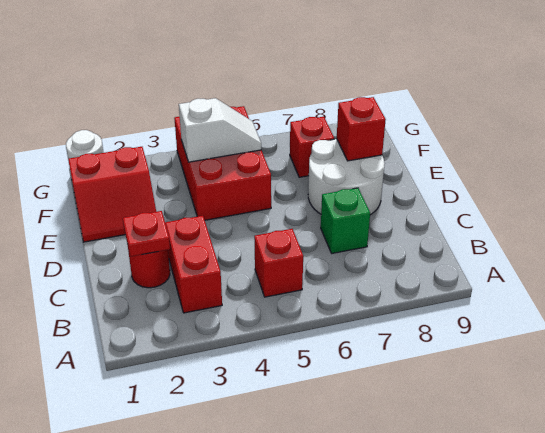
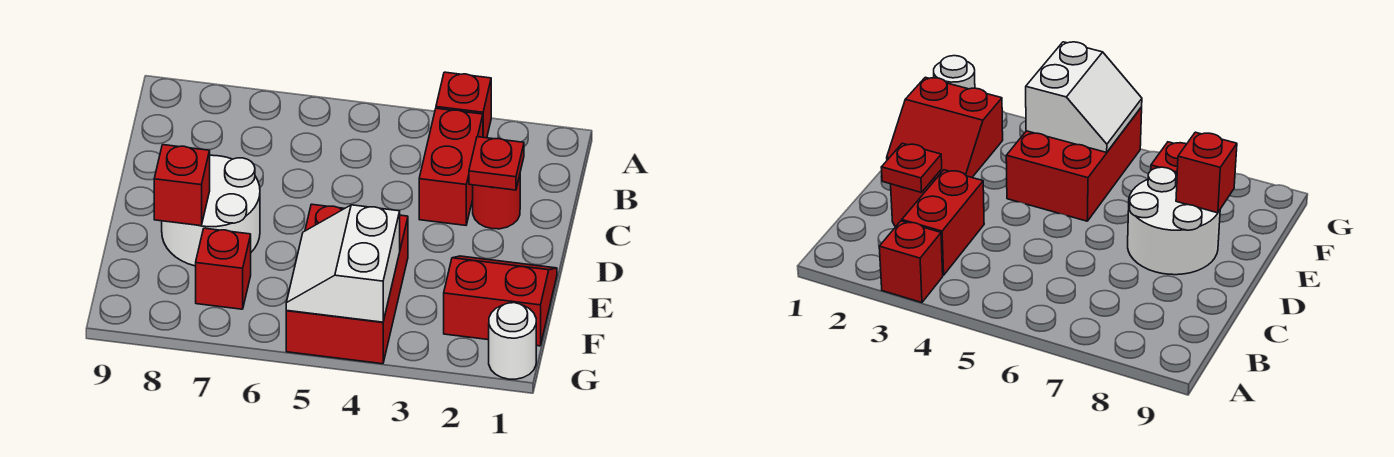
red brick B5 level 1 -> red brick A3 level 1
green brick C7 level 1 -> none
white slope F4:F5 level 2 top 4 -> white slope F4:G5 level 2 top 4

